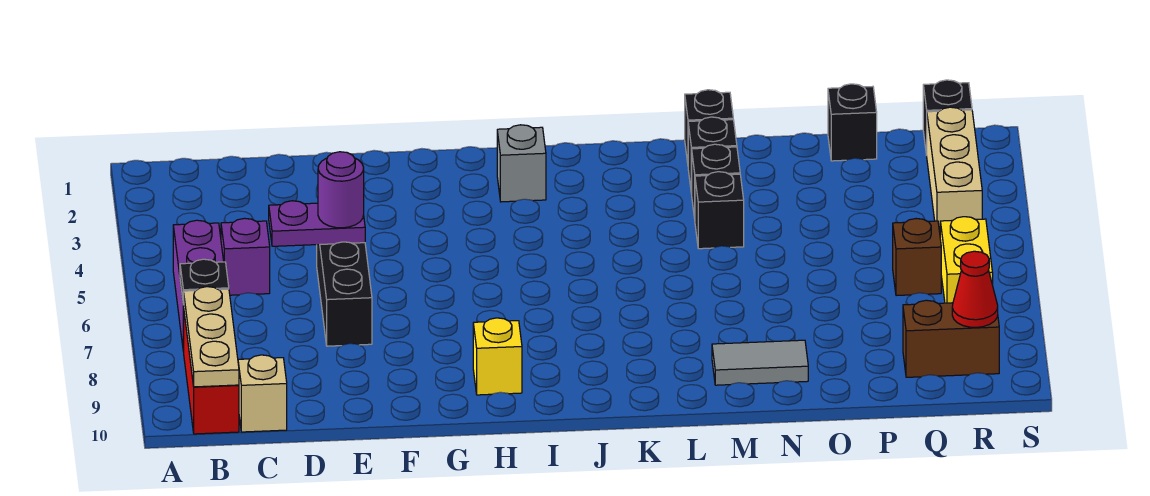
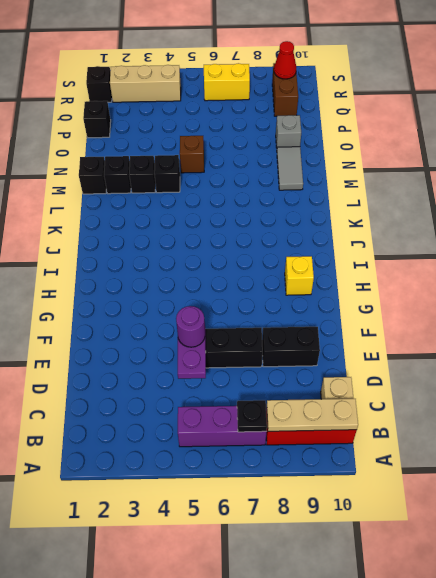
purple brick C5 level 1 -> none
none -> black brick E8:E9 level 1
grey brick I2 level 1 -> grey brick O9 level 1
brown brick Q6 level 1 -> brown brick N5 level 1

